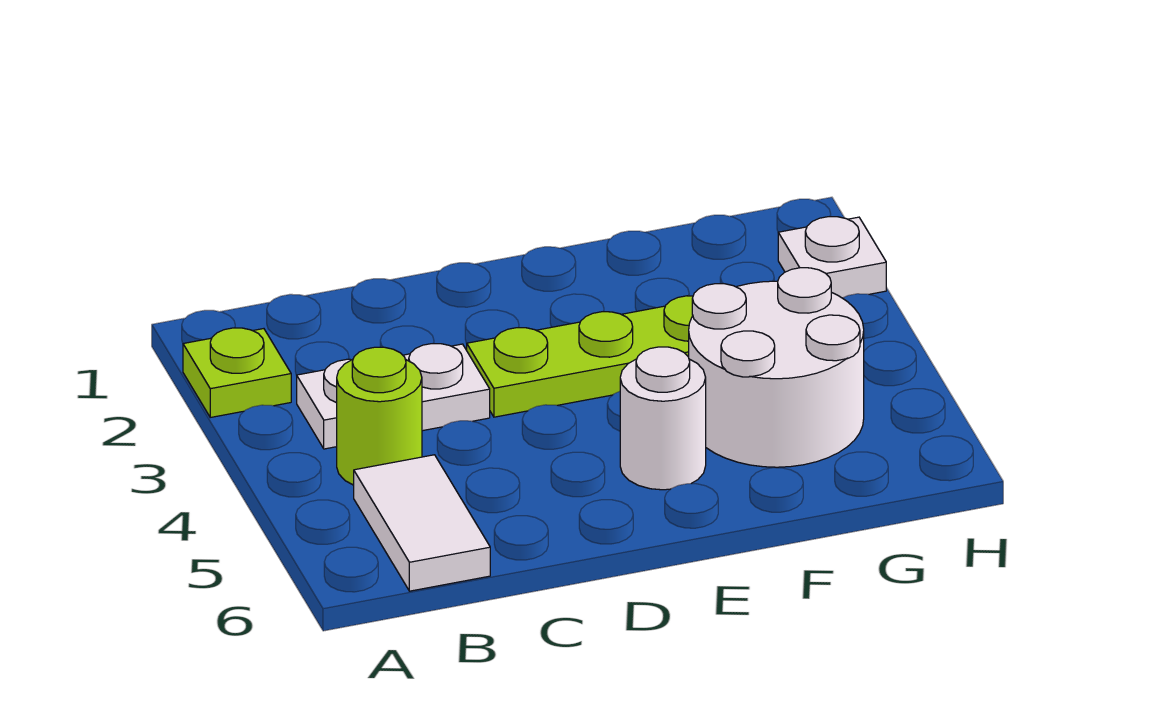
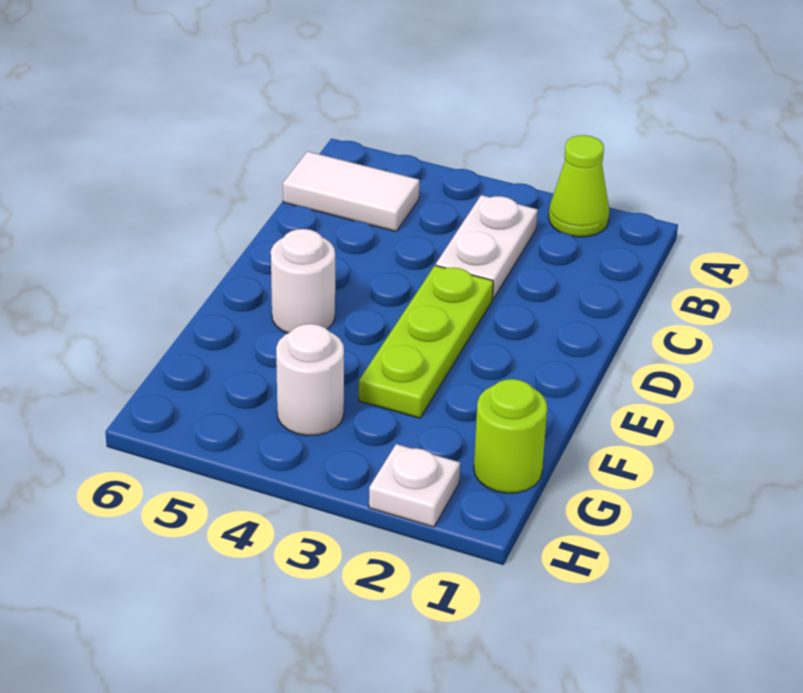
lime plate A2 level 1 -> lime cone A2 level 1
lime round brick B4 level 1 -> lime round brick G1 level 1
white round brick F4:G5 level 1 -> white round brick G4 level 1

